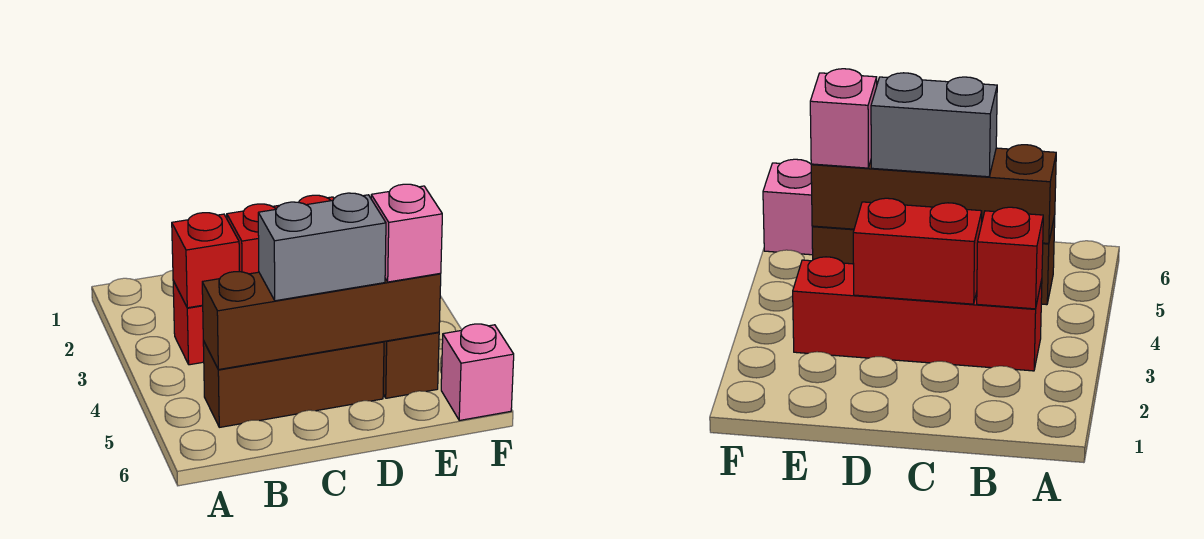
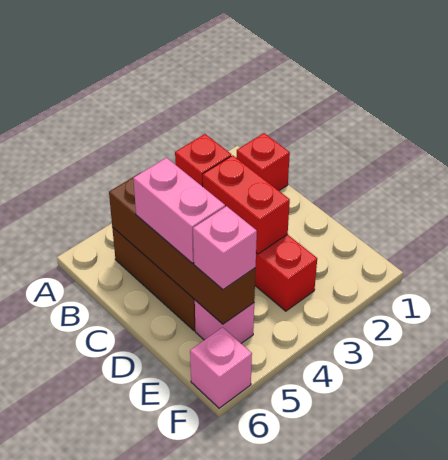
none -> red brick B1 level 1
grey brick C5:D5 level 3 -> pink brick C5:D5 level 3
brown brick E5 level 1 -> pink brick E5 level 1

